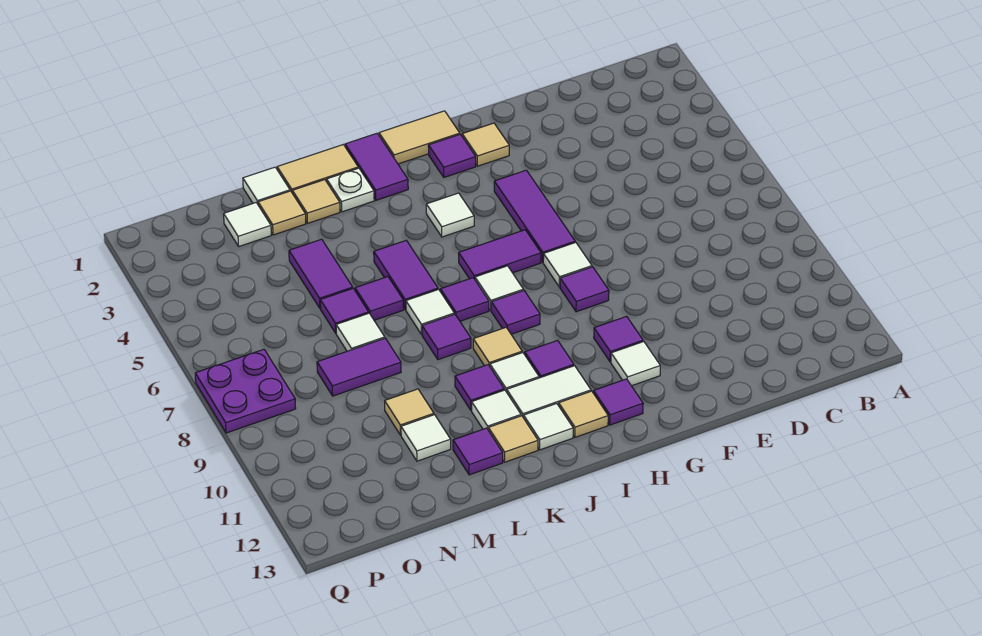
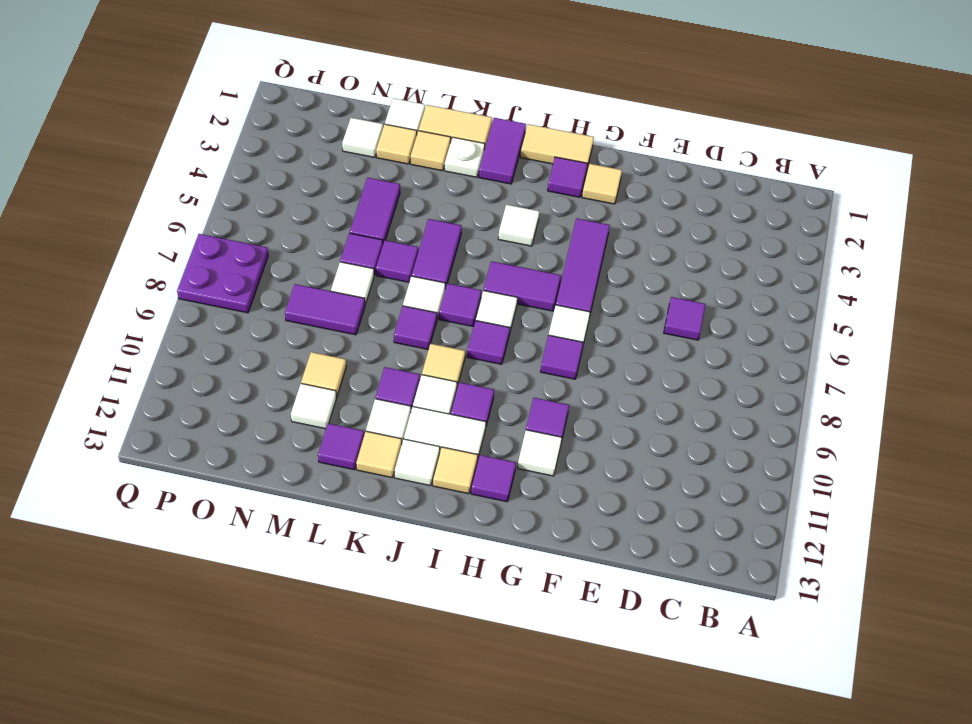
none -> purple tile D6 level 1

